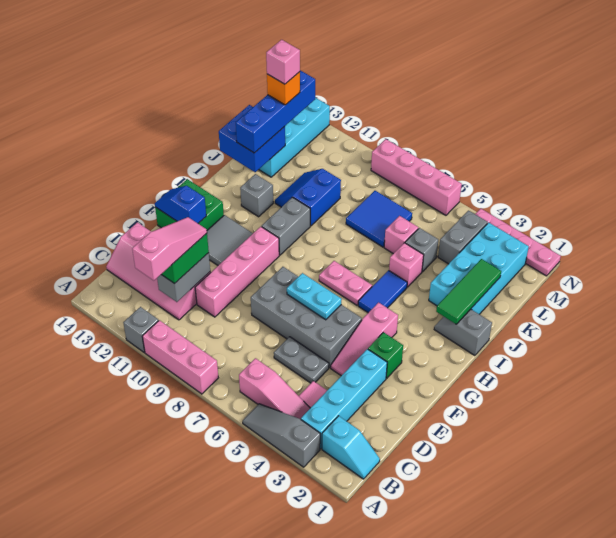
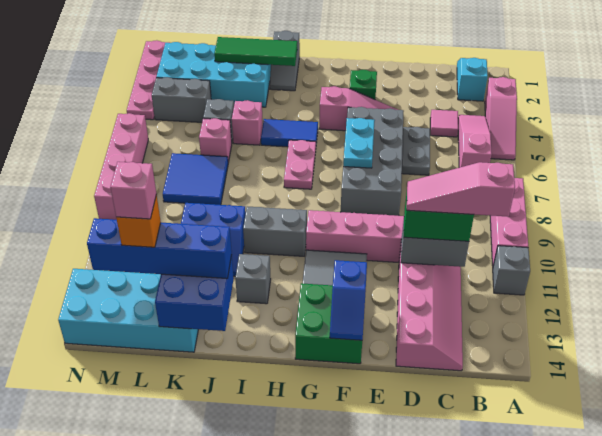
grey slope A3:A5 level 1 top 3 -> pink slope A3:A5 level 1 top 3
cyan brick B3:E3 level 1 -> none

